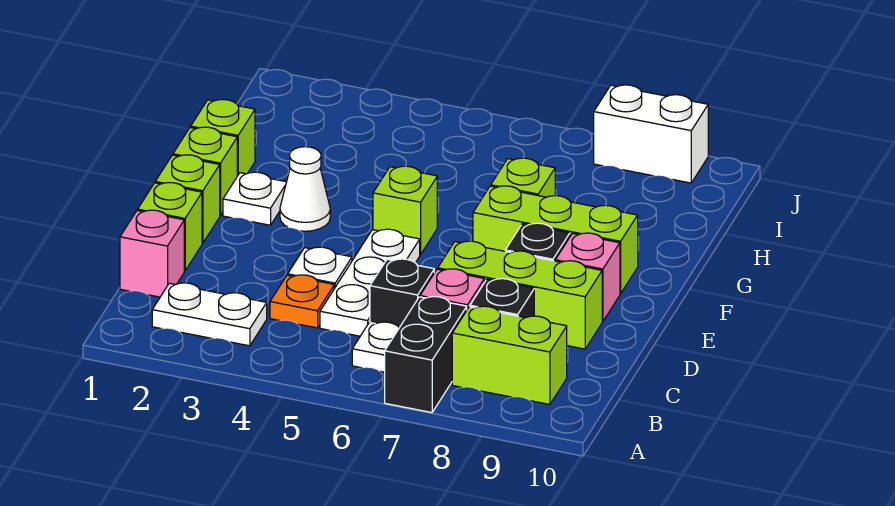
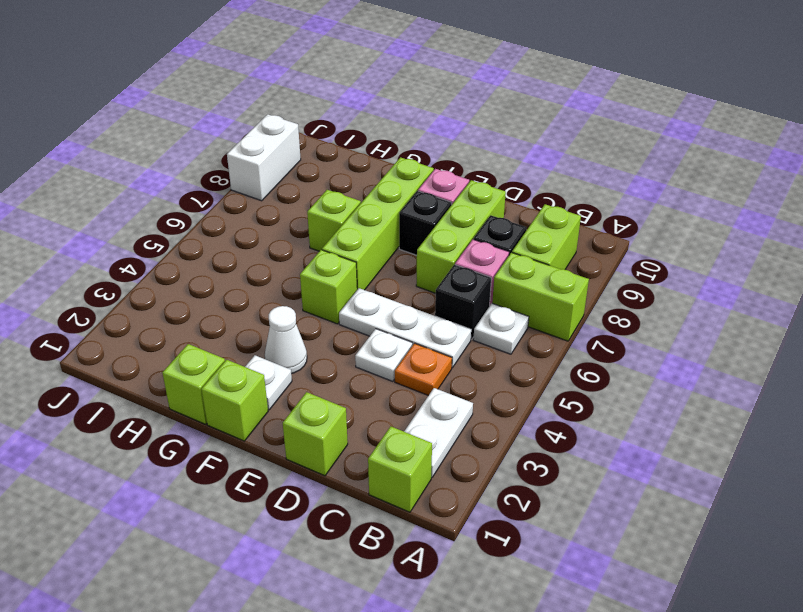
black brick A7:B7 level 1 -> lime brick A7:B7 level 1
pink brick C1 level 1 -> none
lime brick E1 level 1 -> lime brick B1 level 1
lime brick F7:F9 level 1 -> lime brick F6:F9 level 1

